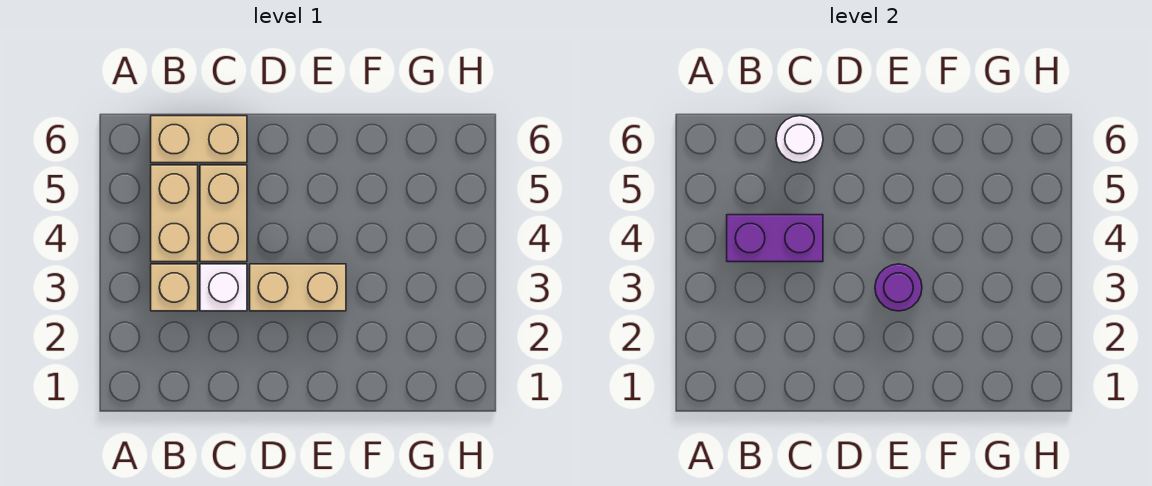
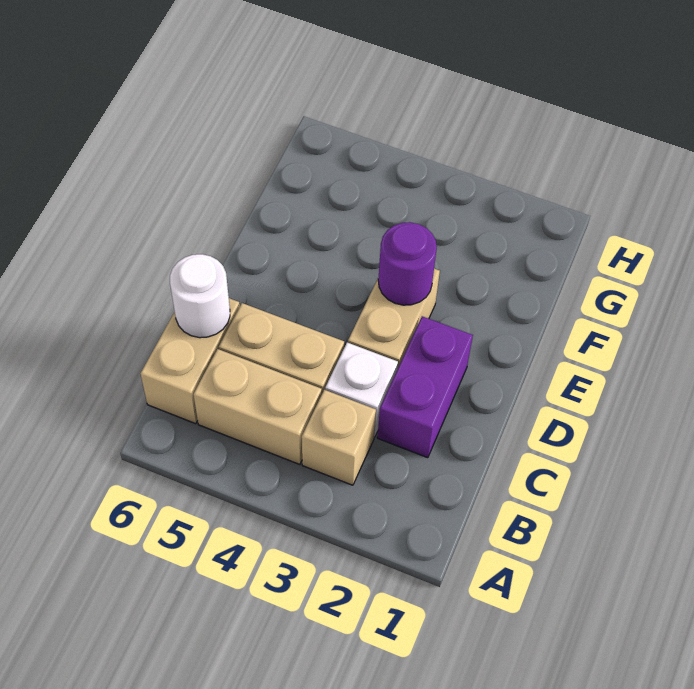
purple brick B4:C4 level 2 -> purple brick C2:D2 level 1

